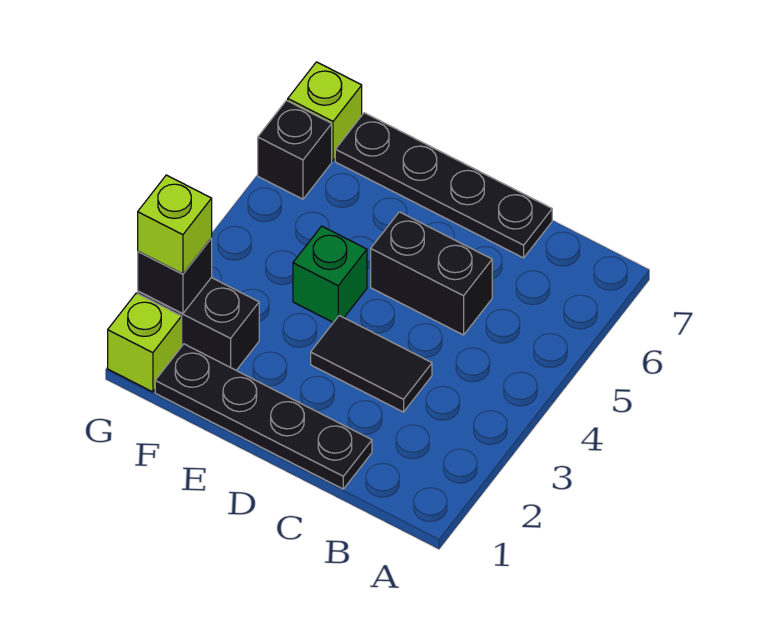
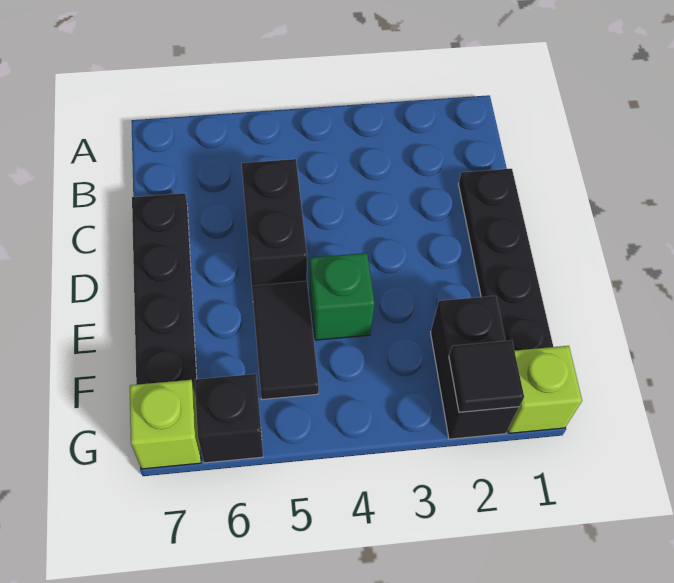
black tile C3:D3 level 1 -> black tile E5:F5 level 1
black brick G2 level 2 -> black tile G2 level 2
lime brick G2 level 3 -> none

